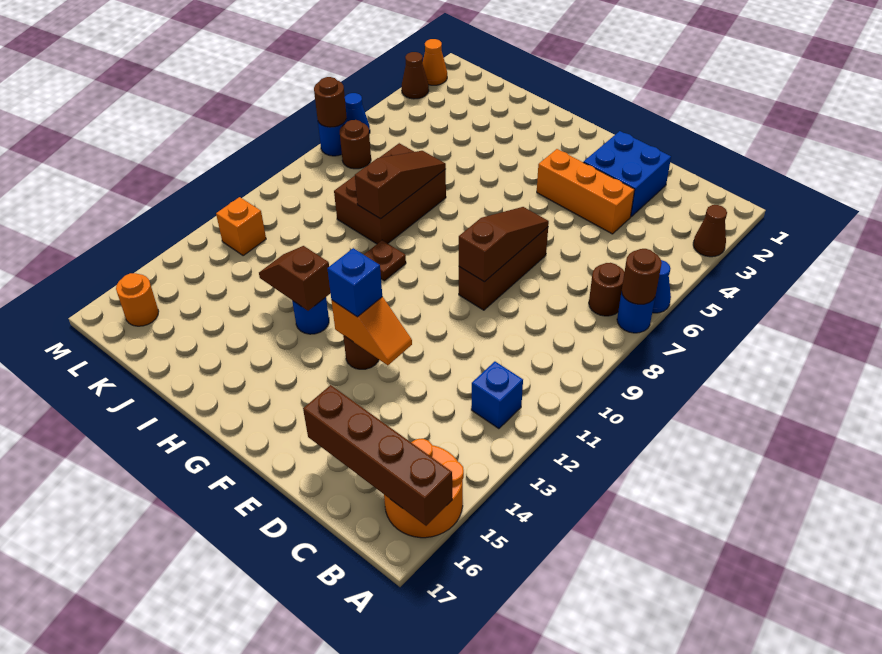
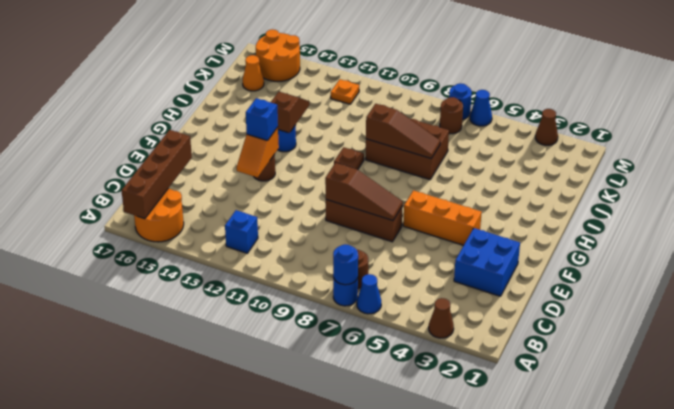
brown round brick A7 level 2 -> blue round brick A7 level 2
orange brick D4:F4 level 1 -> orange brick F4:F6 level 1
orange brick L12 level 1 -> orange plate L12 level 1
orange round brick L16 level 1 -> orange round brick L15:M16 level 1
orange cone M2 level 1 -> orange cone K16 level 1
brown round brick M7 level 2 -> none

